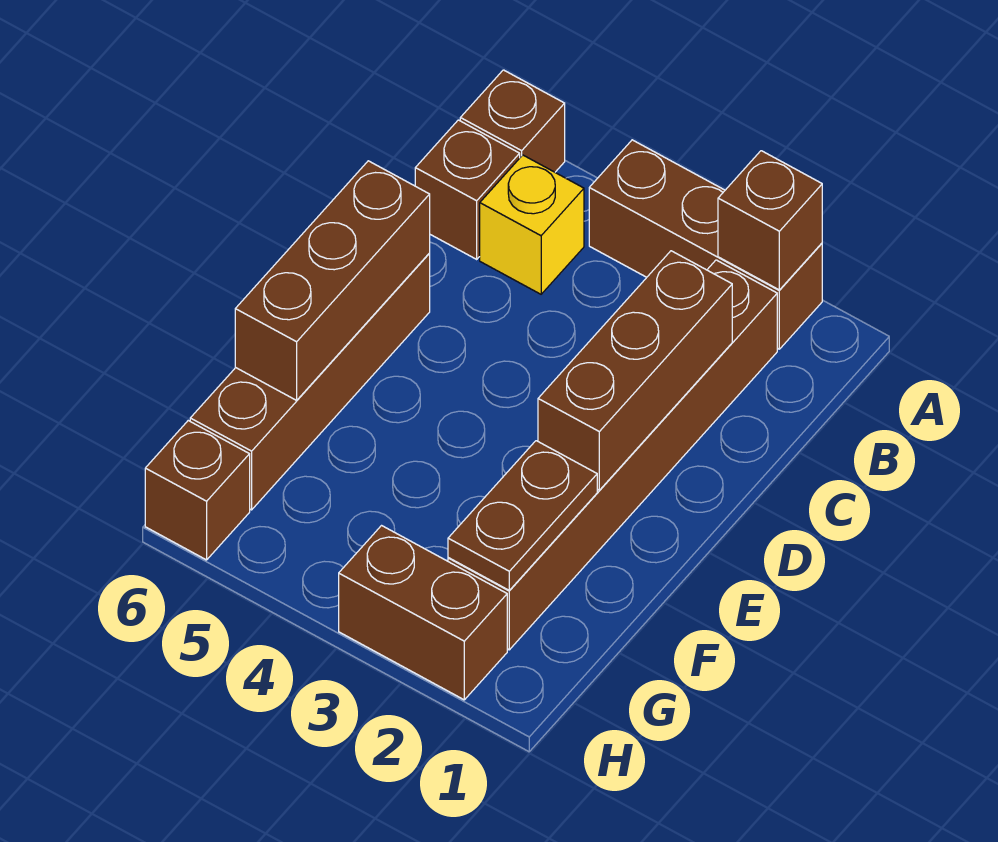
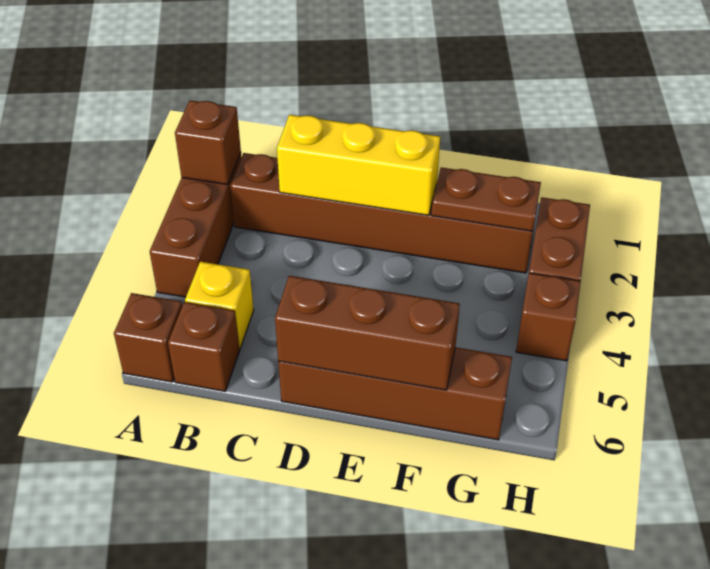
brown brick C2:E2 level 2 -> yellow brick C2:E2 level 2
brown brick H6 level 1 -> brown brick H4 level 1

